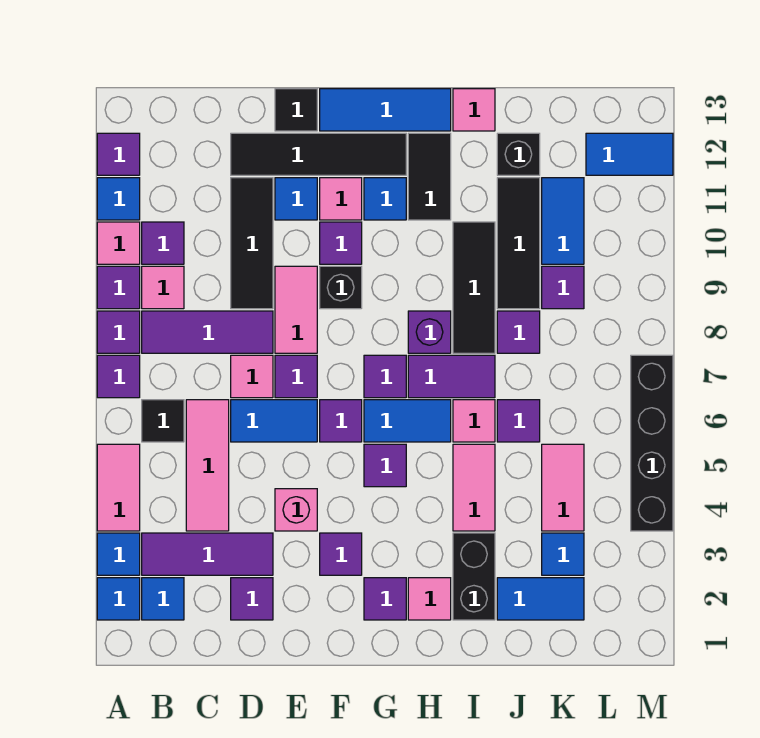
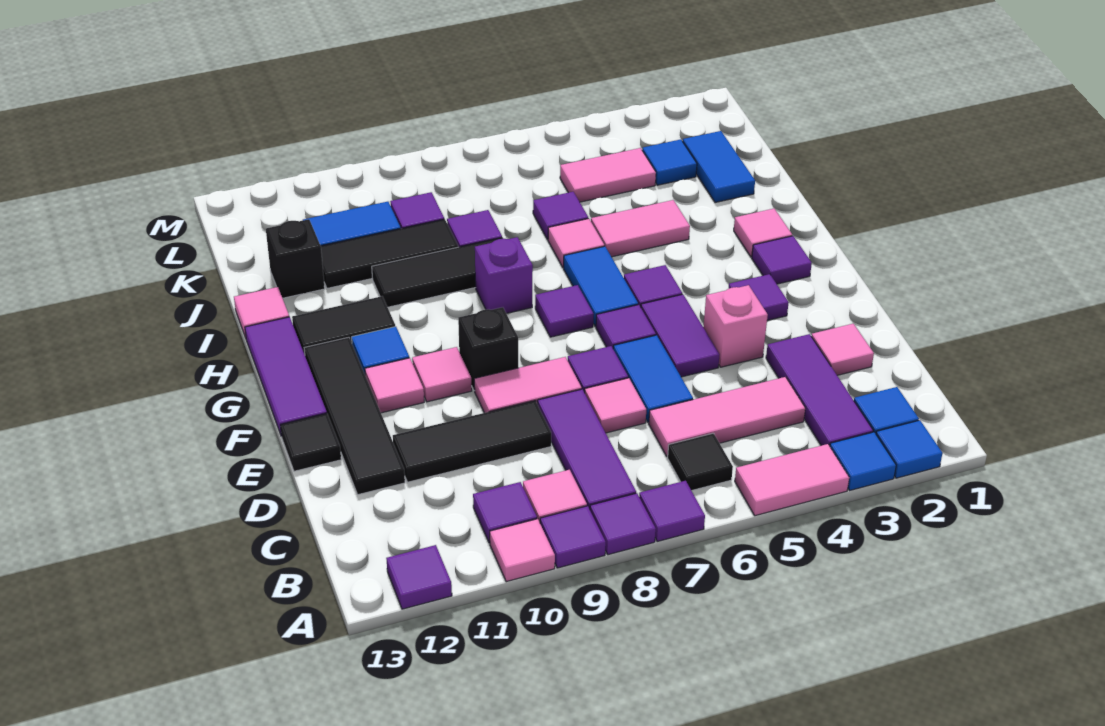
blue tile A11 level 1 -> none
purple tile D2 level 1 -> pink tile D2 level 1
blue tile E11 level 1 -> none
purple tile F10 level 1 -> pink tile F10 level 1
blue tile F13:H13 level 1 -> purple tile F13:H13 level 1
purple tile H7:I7 level 1 -> purple tile E5:F5 level 1
black brick I2:I3 level 1 -> none
blue tile L12:M12 level 1 -> none
black brick M4:M7 level 1 -> none

